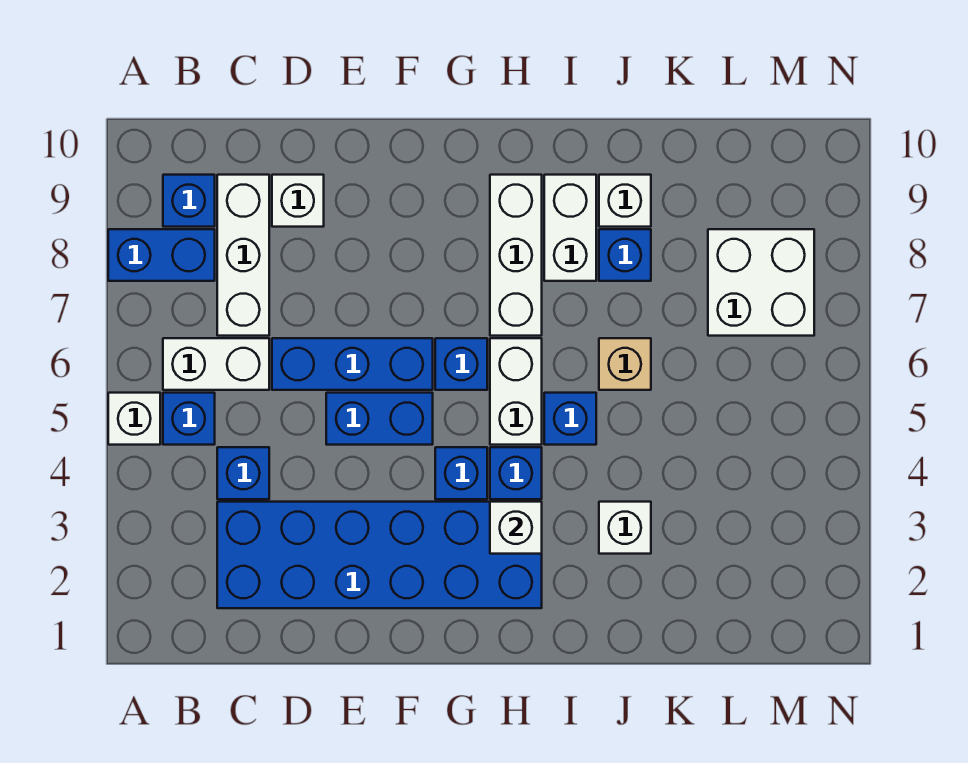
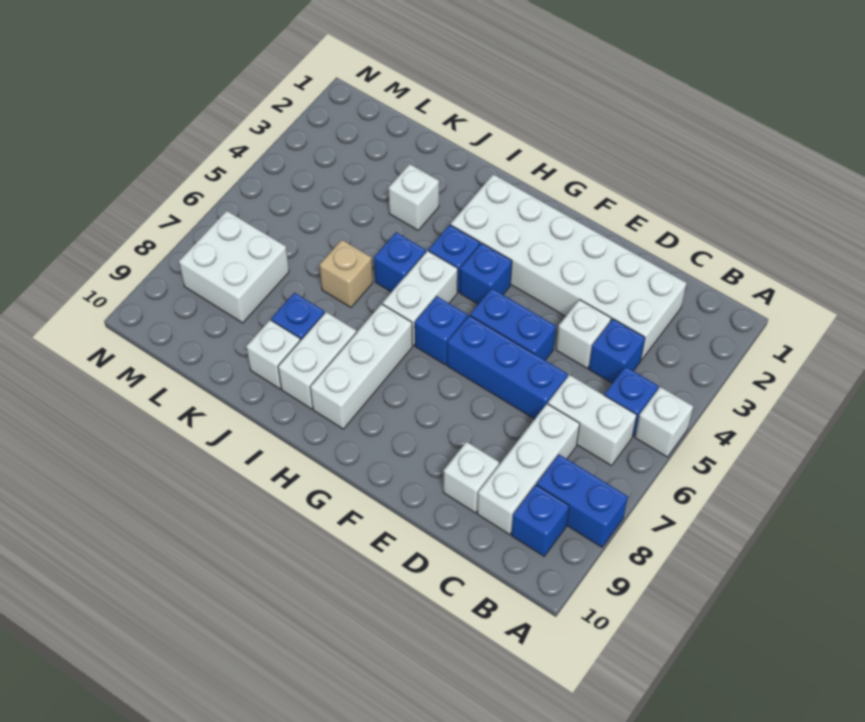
blue brick C2:H3 level 1 -> white brick C2:H3 level 1
white brick H3 level 2 -> white brick D4 level 1

